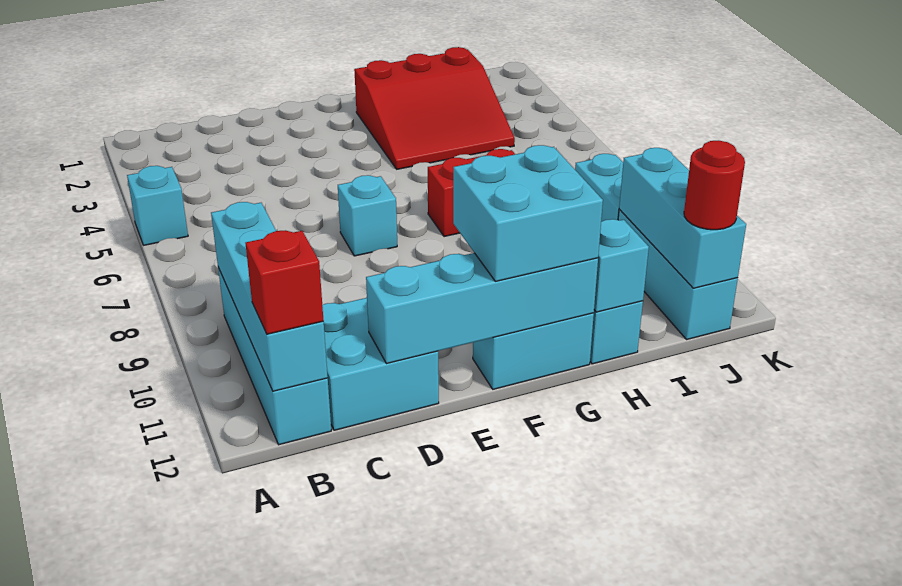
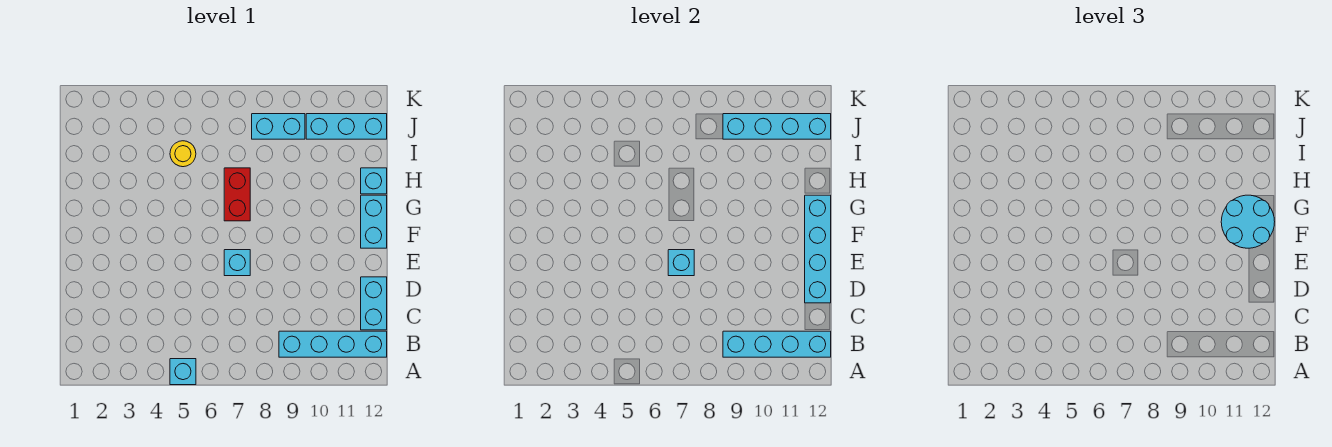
red brick B12 level 3 -> none
cyan brick C11:D12 level 1 -> cyan brick C12:D12 level 1
cyan brick F11:G12 level 3 -> cyan round brick F11:G12 level 3
red slope G2:I4 level 1 top 2 -> none
cyan brick H12 level 2 -> cyan brick E7 level 2
none -> yellow round brick I5 level 1
cyan brick J10:J12 level 2 -> cyan brick J9:J12 level 2
red round brick J12 level 3 -> none

